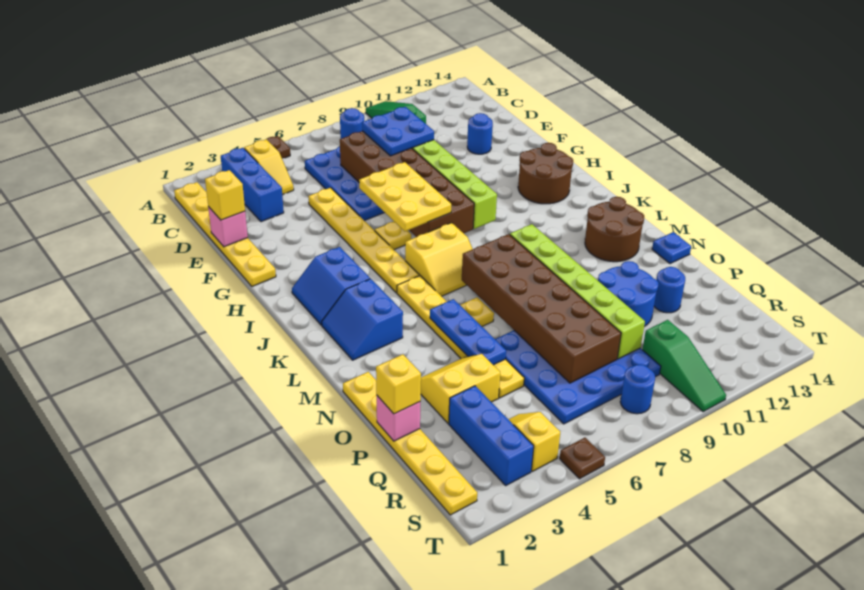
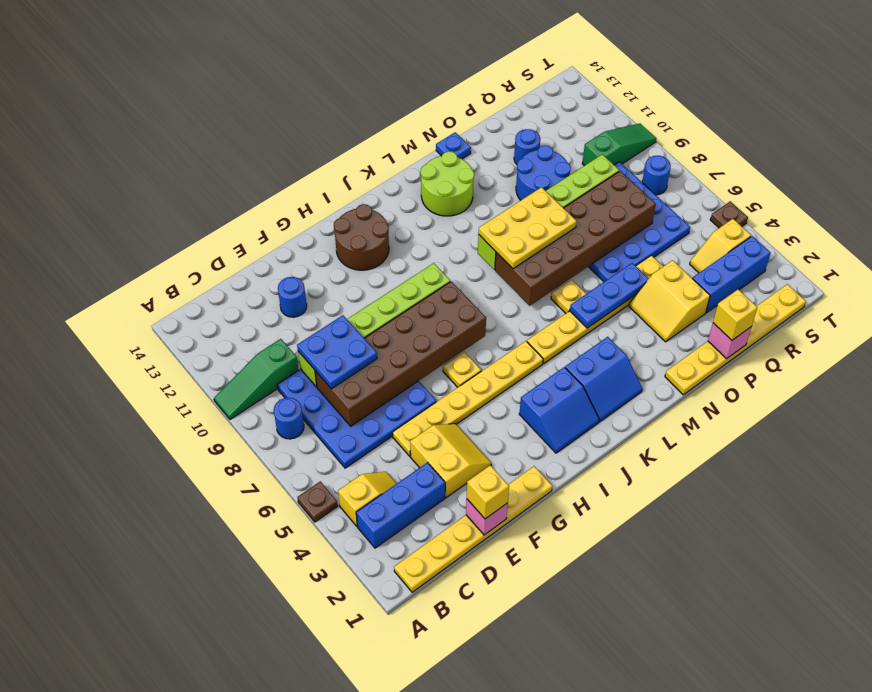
yellow plate G6:I7 level 3 -> yellow plate L8:N9 level 3
yellow slope J6:K7 level 1 top J -> yellow slope E3:F4 level 1 top E
brown round brick L12:M13 level 1 -> lime round brick L12:M13 level 1

